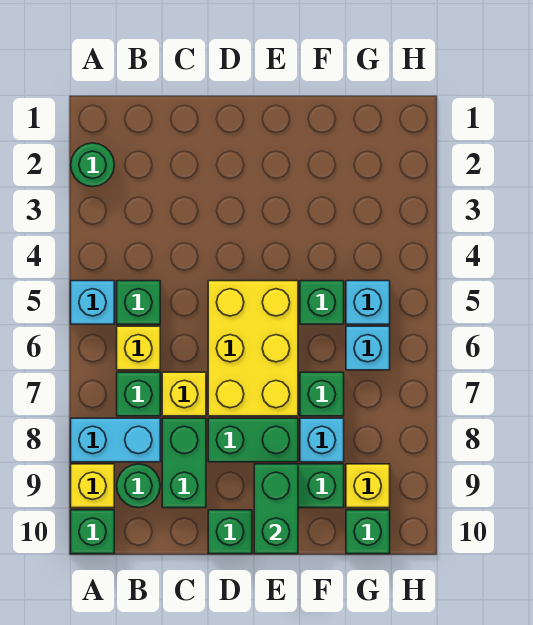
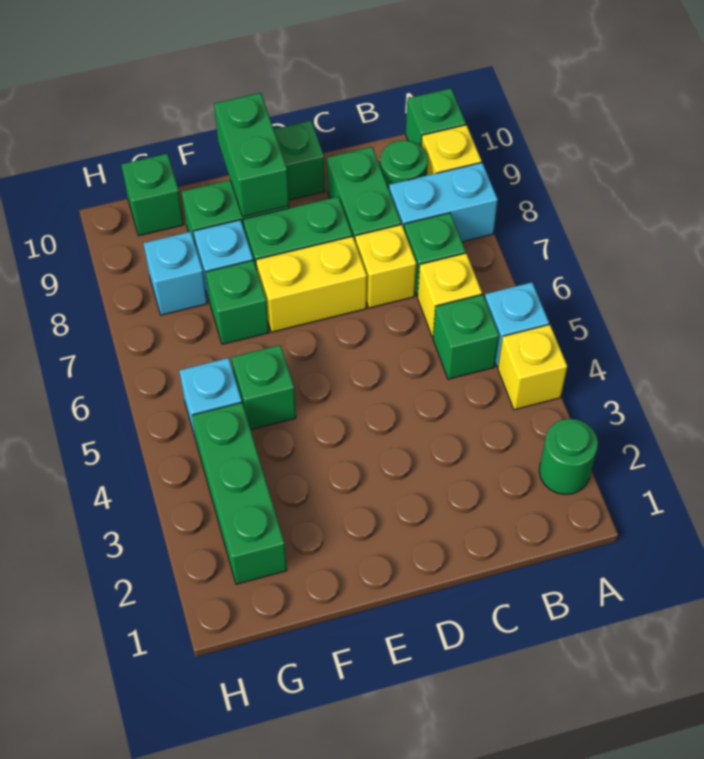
yellow brick D5:E7 level 1 -> yellow brick D7:E7 level 1
none -> green brick G2:G4 level 1
cyan brick G6 level 1 -> cyan brick G8 level 1
yellow brick G9 level 1 -> yellow brick A4 level 1

